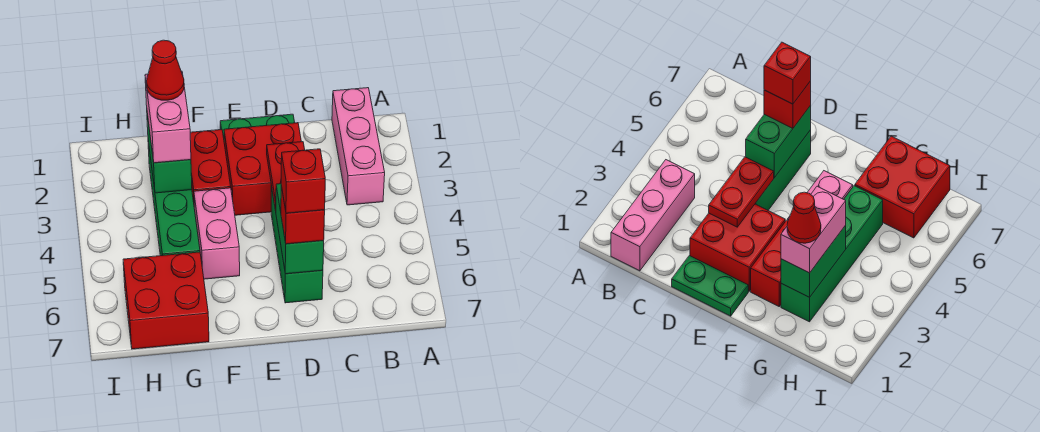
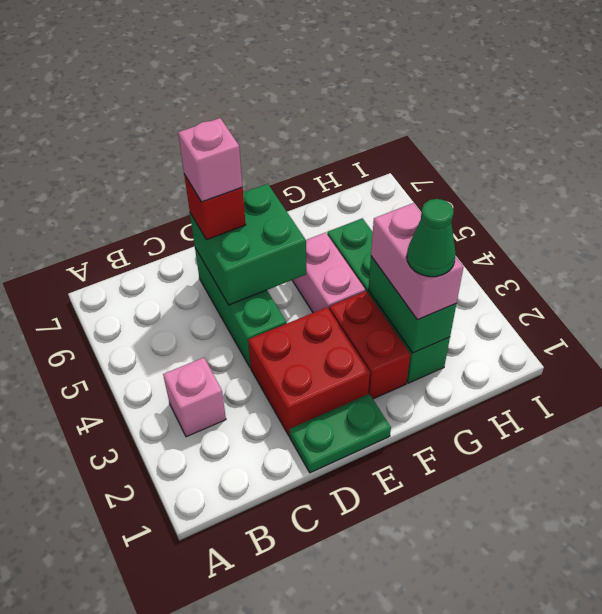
pink brick B1:B3 level 1 -> pink brick B3 level 1
red plate D3:D4 level 2 -> none
green brick D5:D6 level 2 -> green brick D5:E6 level 2
red brick D6 level 4 -> pink brick D6 level 4
red cone G2 level 4 -> green cone G2 level 4
red brick G6:H7 level 1 -> none

